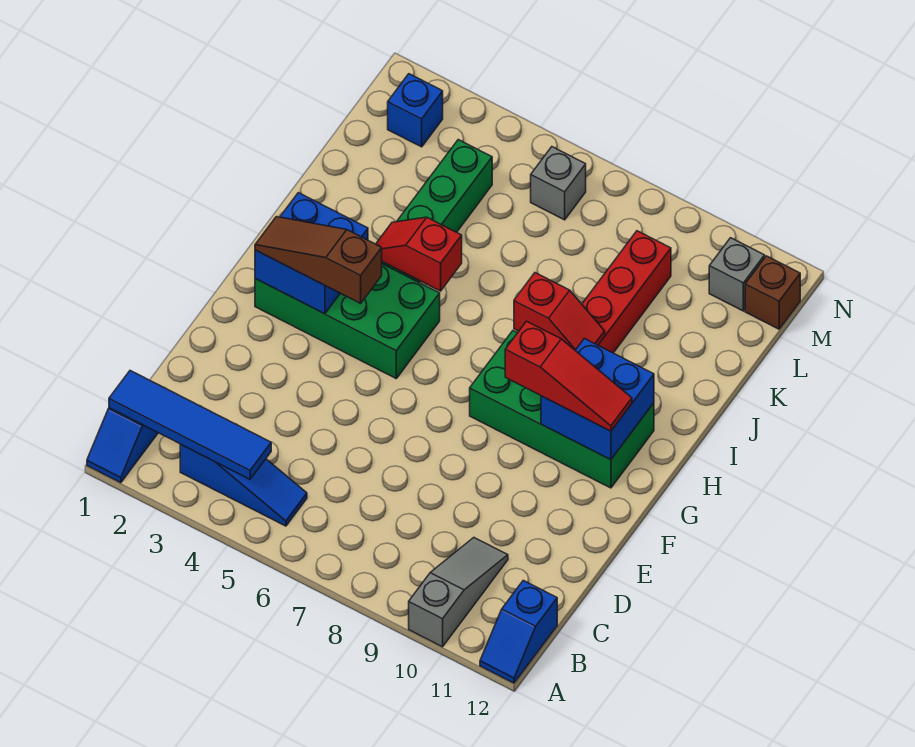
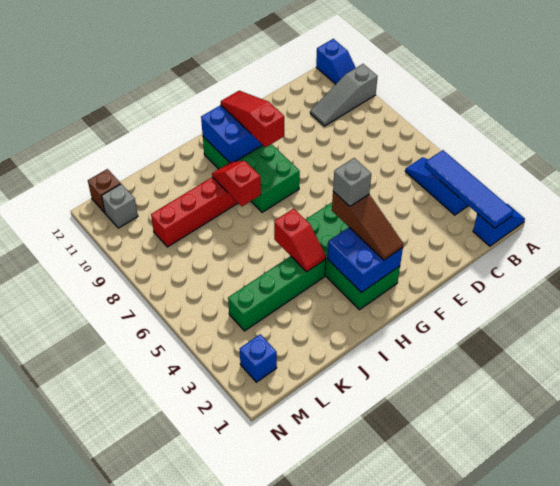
blue slope A12:B12 level 1 top B -> blue slope A11:A12 level 1 top 12
grey brick M6 level 1 -> grey brick G4 level 4

